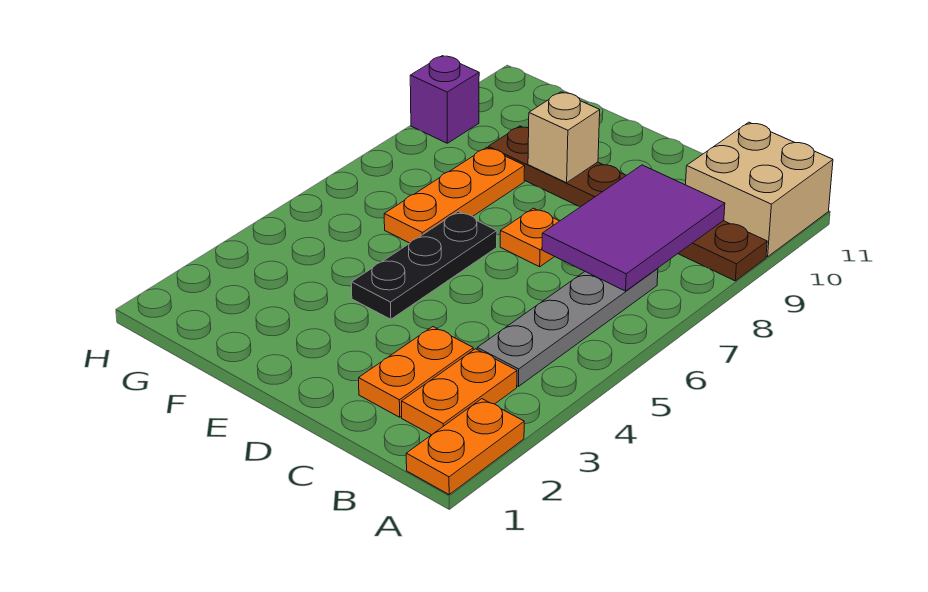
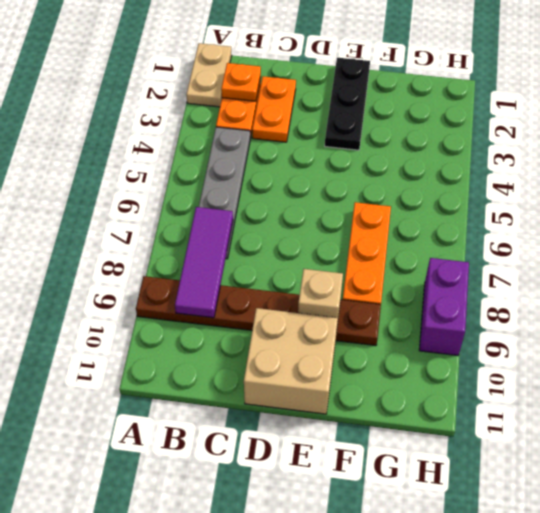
orange plate A1:A2 level 1 -> tan plate A1:A2 level 1
tan brick A10:B11 level 1 -> tan brick D10:E11 level 1
purple tile B7:C9 level 2 -> purple tile B7:B9 level 2
orange plate D7 level 1 -> orange plate B2 level 2
black plate E4:E6 level 1 -> black plate E1:E3 level 1
purple brick H9 level 1 -> purple brick H8:H9 level 1

